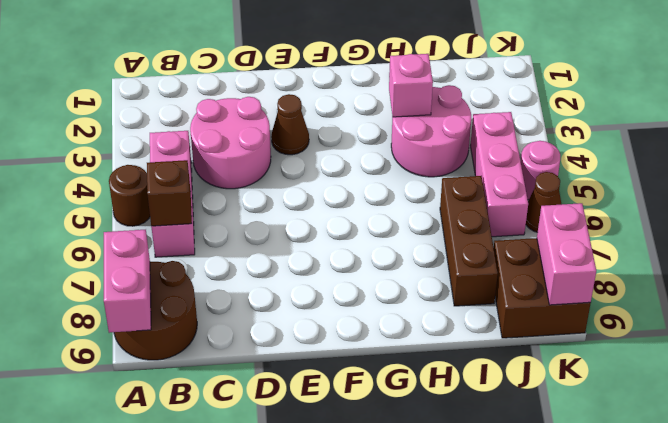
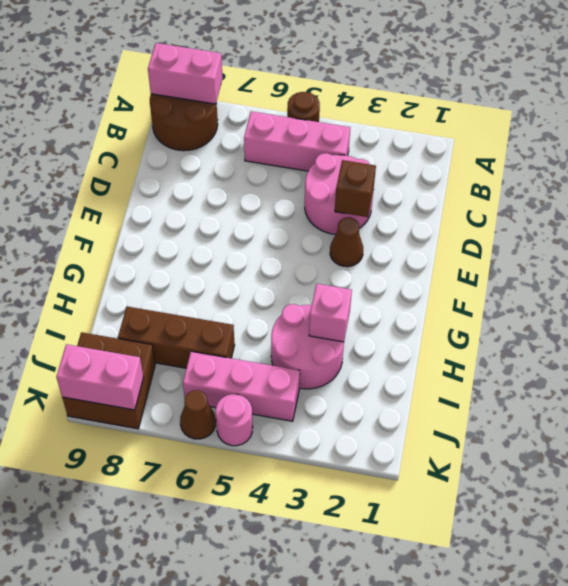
brown brick B6 level 2 -> brown brick D3 level 2

